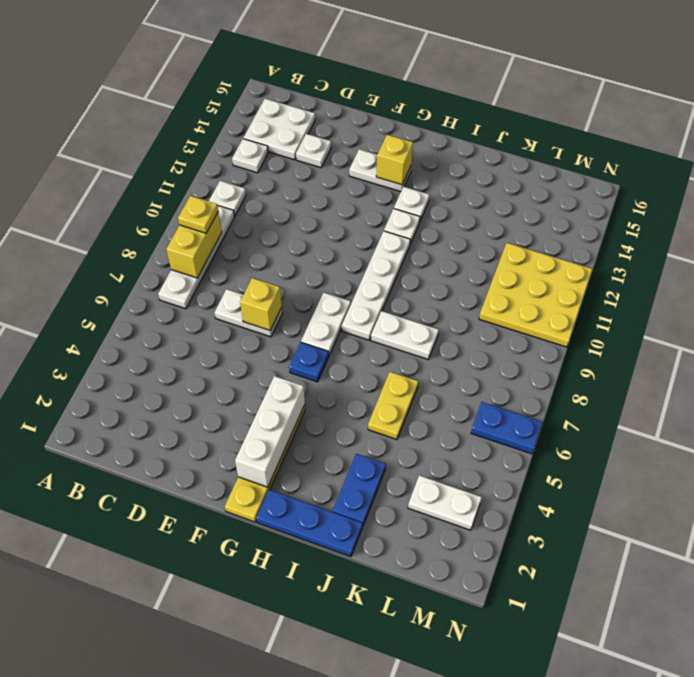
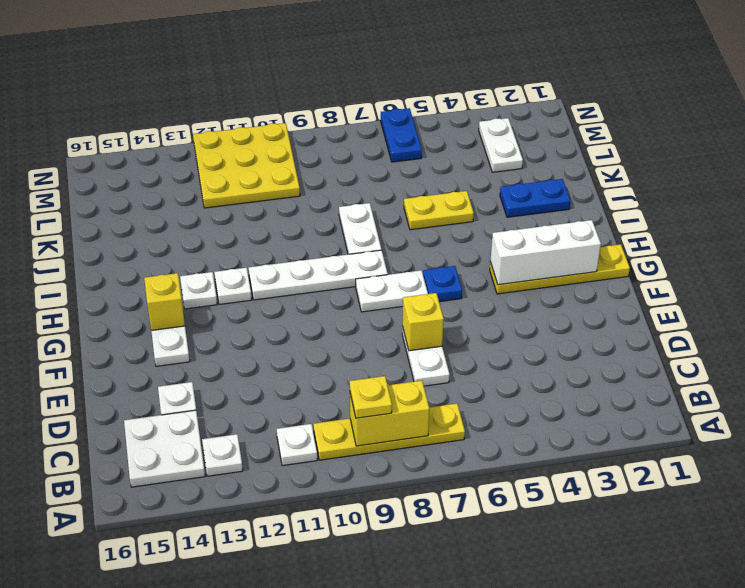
white plate B7:B10 level 1 -> yellow plate B7:B10 level 1
blue plate H1:J1 level 1 -> none

